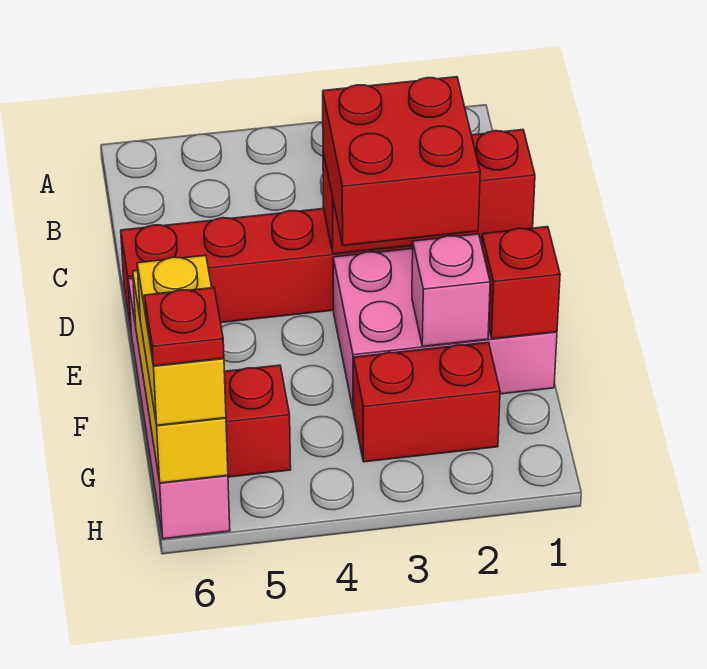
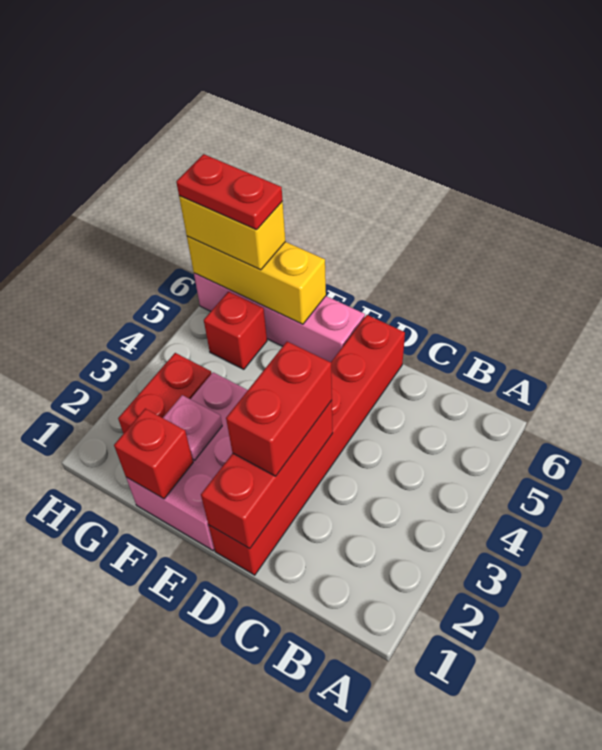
red brick D2:E3 level 3 -> red brick D2:D3 level 3
pink brick F2 level 2 -> pink plate F2 level 2
red plate H6 level 4 -> red plate G6:H6 level 4

